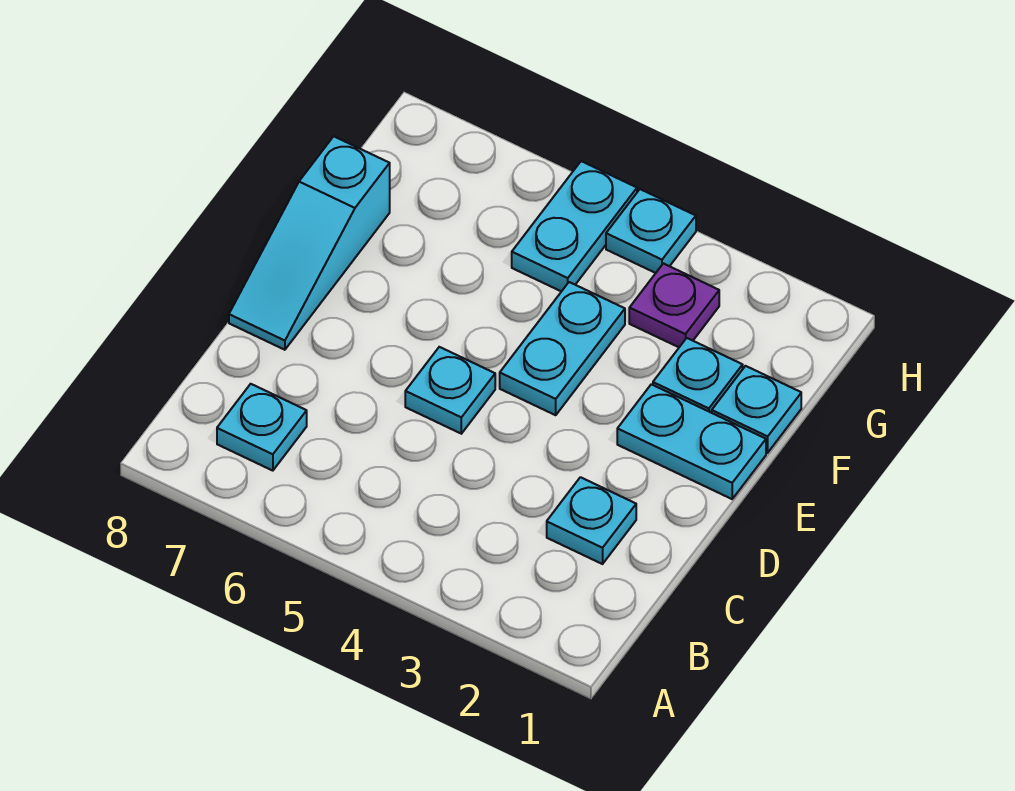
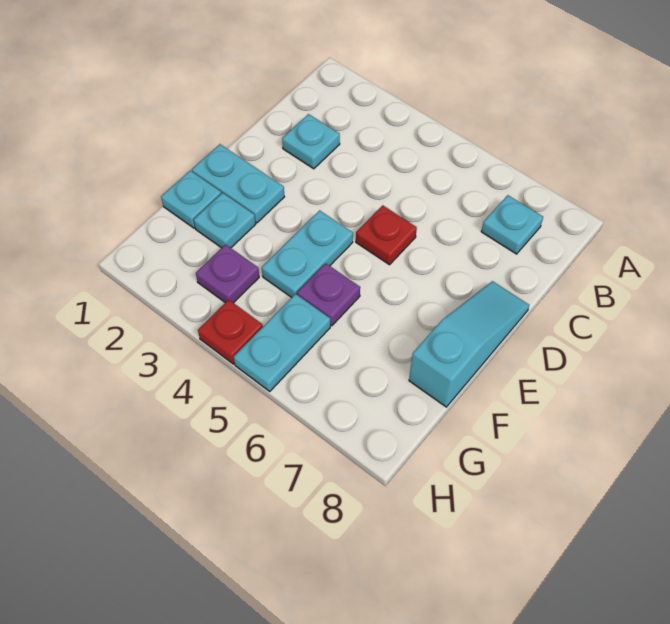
cyan plate D5 level 1 -> red plate D5 level 1
none -> purple plate F5 level 1
cyan plate H4 level 1 -> red plate H4 level 1

